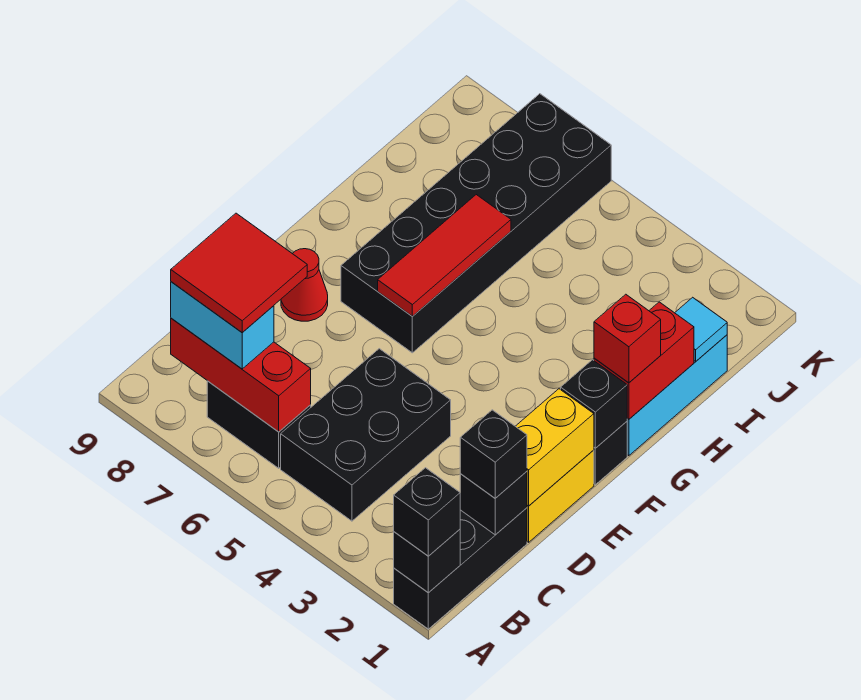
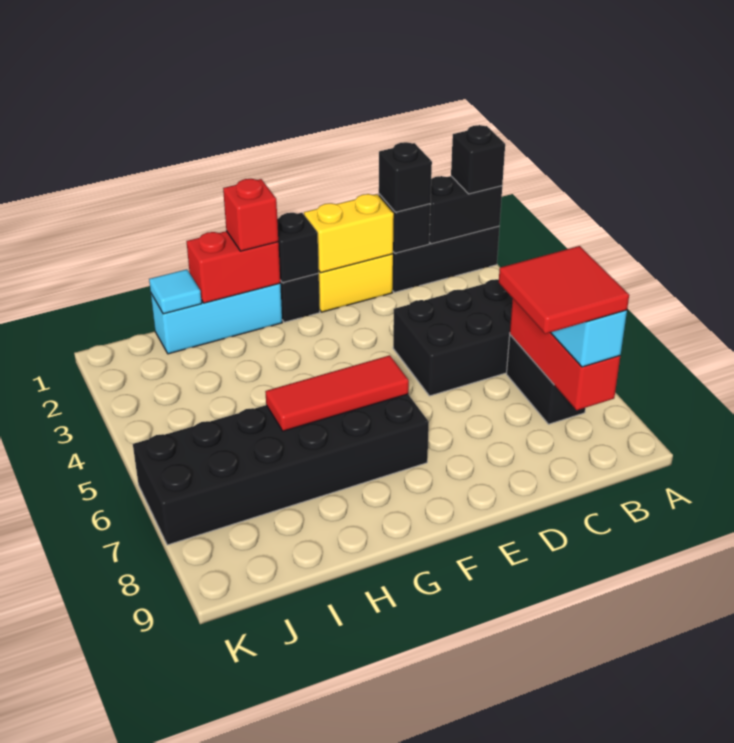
black brick A1 level 2 -> black brick A1:B1 level 2
red cone E8 level 1 -> none

